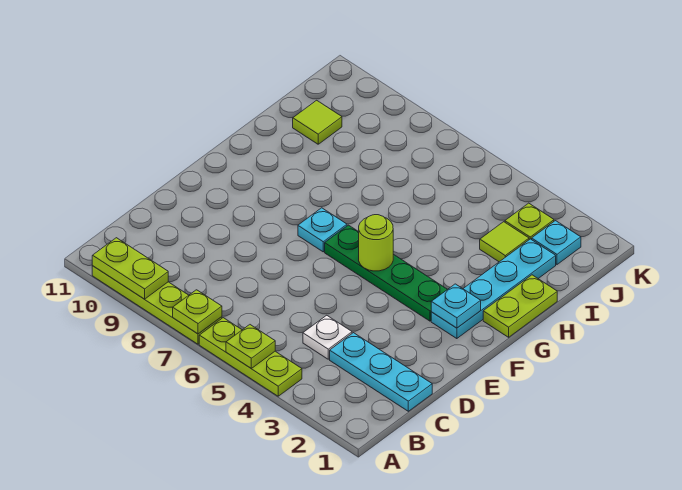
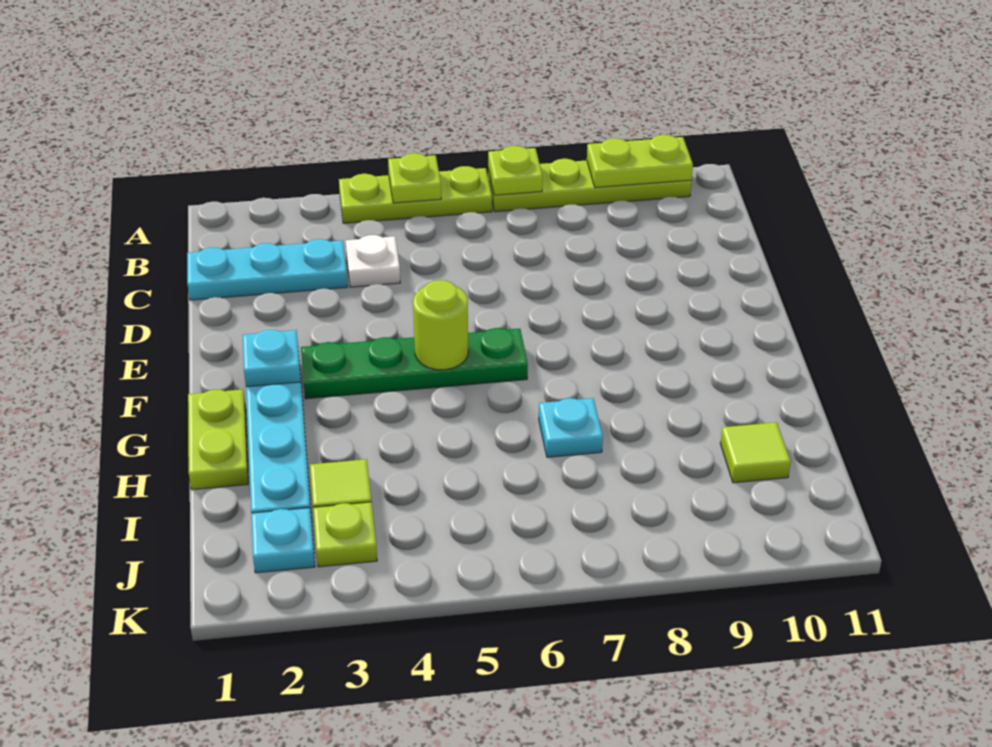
cyan plate F7 level 1 -> cyan plate H7 level 1

